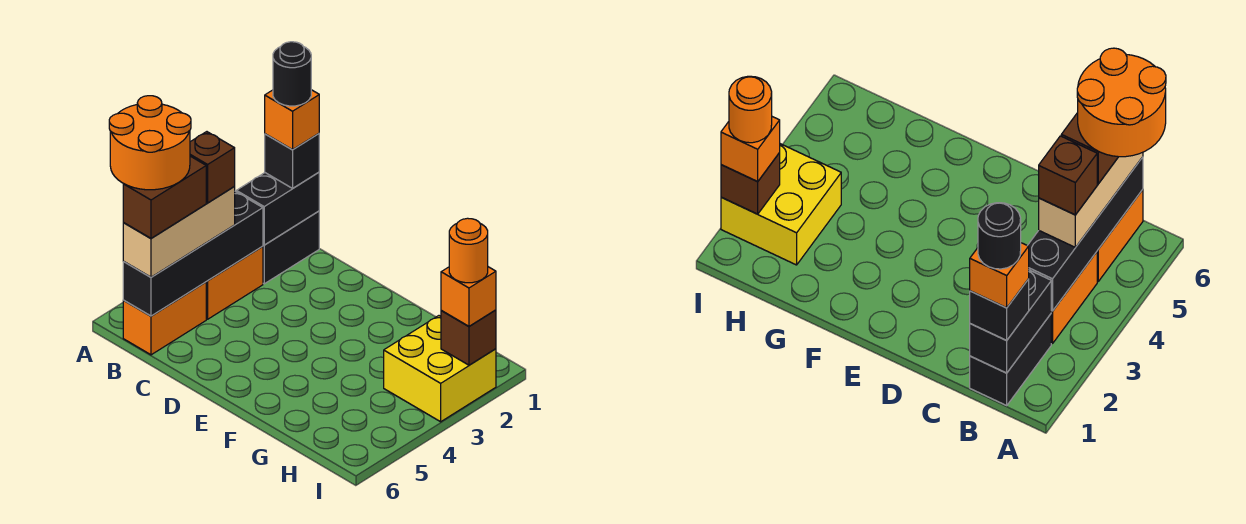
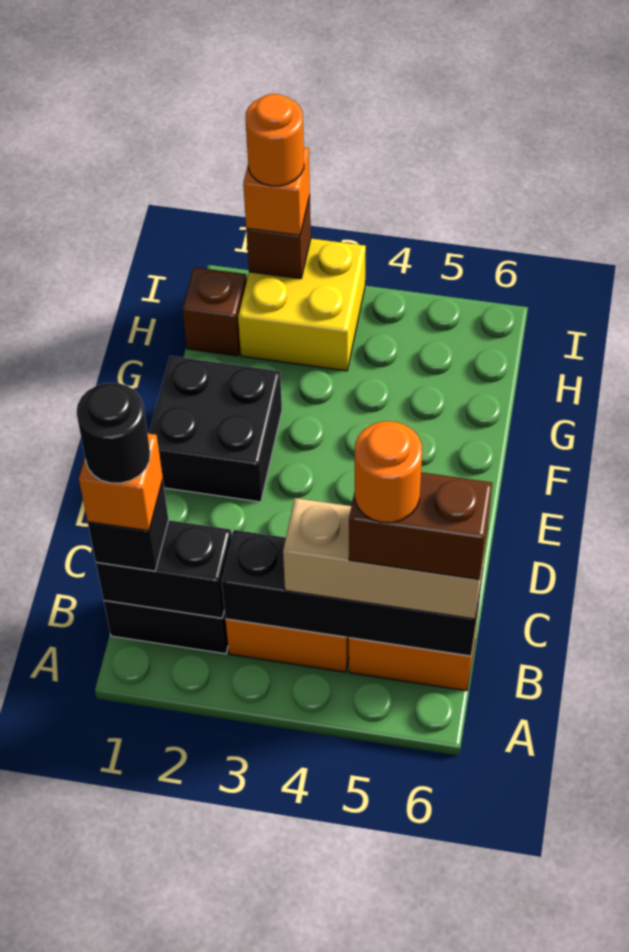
orange round brick A5:B6 level 5 -> orange round brick B5 level 5
brown brick B4 level 4 -> brown brick H1 level 1
none -> black brick E1:F2 level 1

